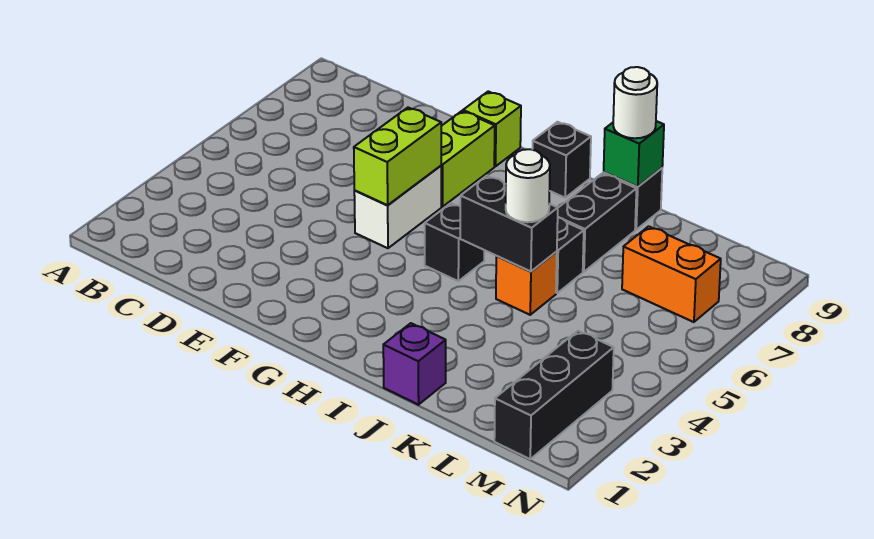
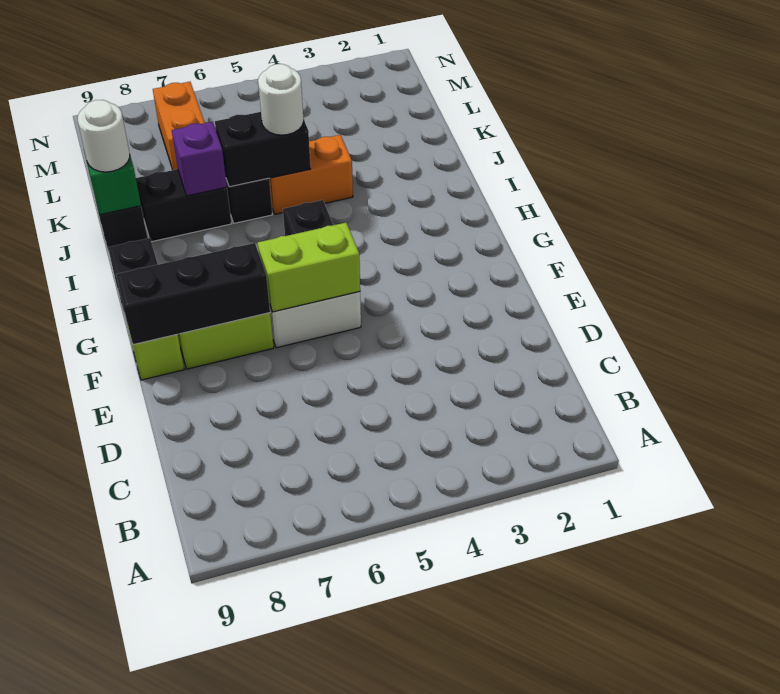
black brick I5:J5 level 2 -> black brick J5:J6 level 2
purple brick J1 level 1 -> purple brick J7 level 2
orange brick J5 level 1 -> orange brick J4:J5 level 1
black brick M1:M3 level 1 -> black brick F7:F9 level 2

